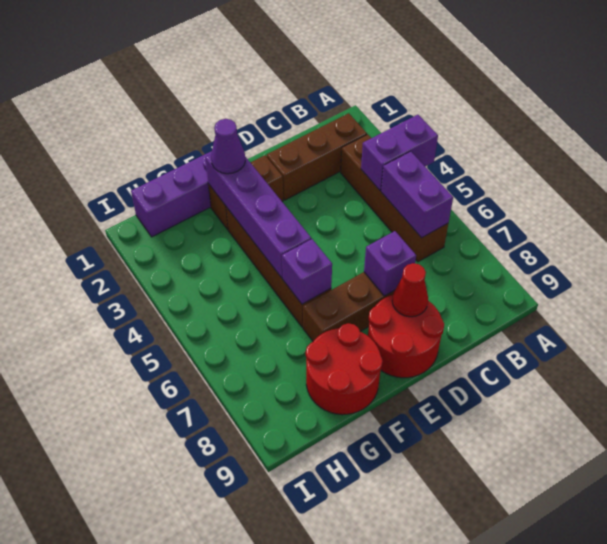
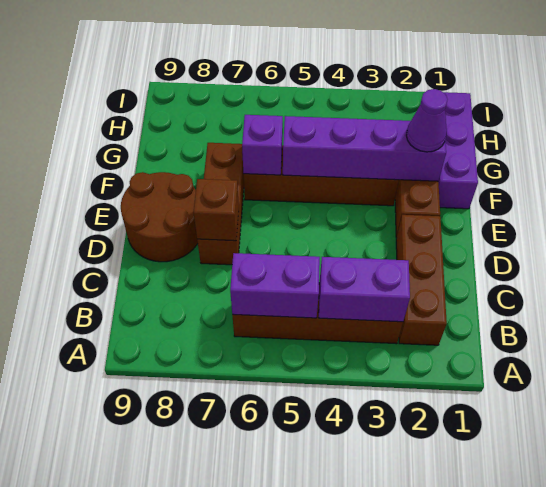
purple brick A4:B4 level 2 -> purple brick B3:B4 level 2
purple brick D7 level 2 -> brown brick D7 level 2
red round brick D8:E9 level 1 -> brown round brick D8:E9 level 1
red cone D8 level 2 -> none
red round brick F8:G9 level 1 -> none

